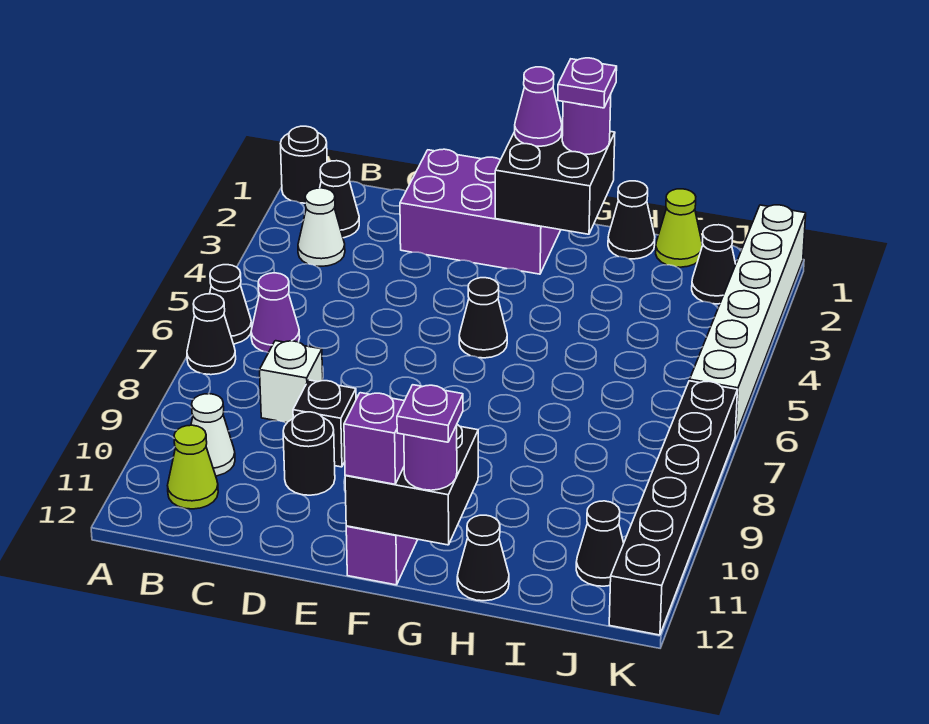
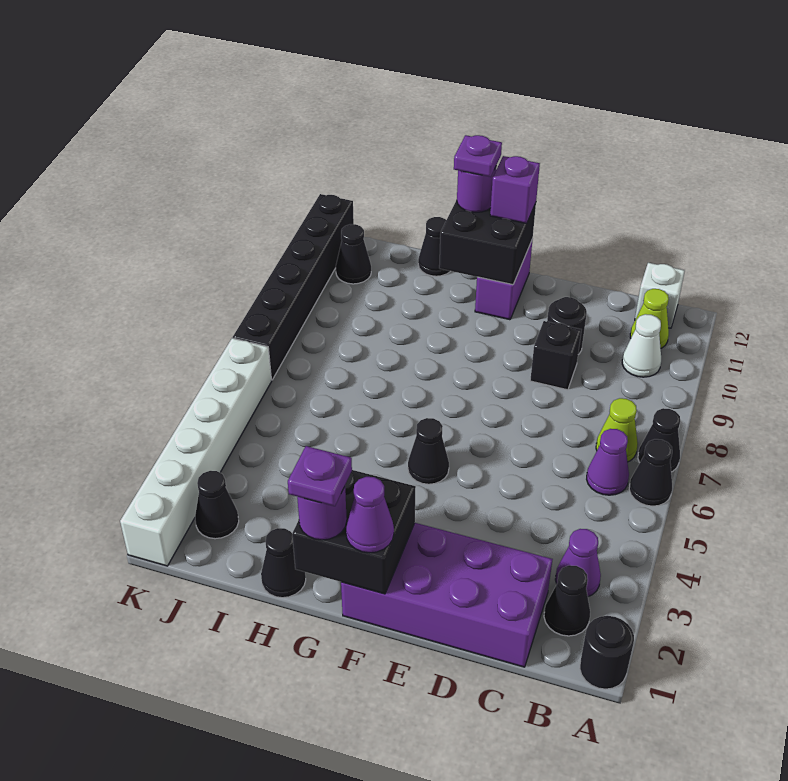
white cone B3 level 1 -> purple cone B3 level 1
white brick C8 level 1 -> white brick B12 level 1
purple brick D1:F2 level 1 -> purple brick C1:F2 level 1
lime cone I1 level 1 -> lime cone B7 level 1

